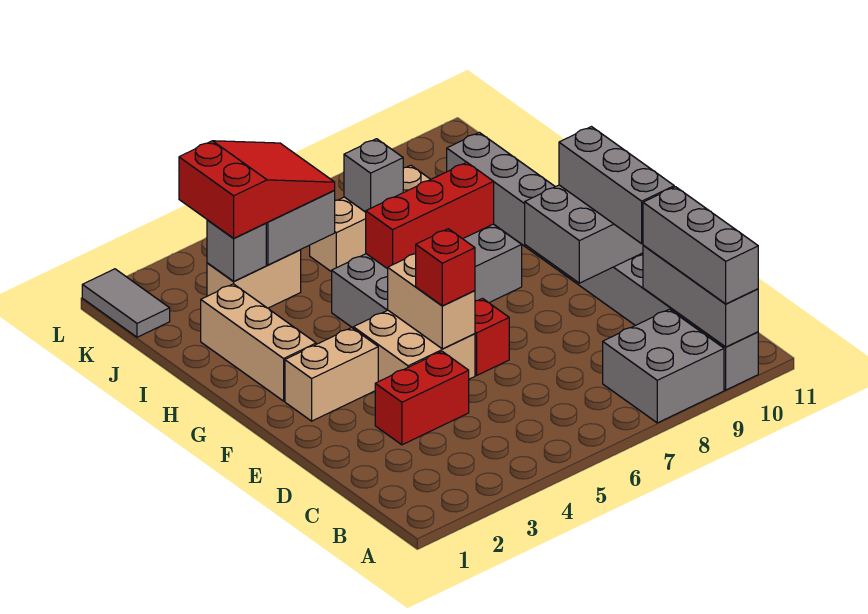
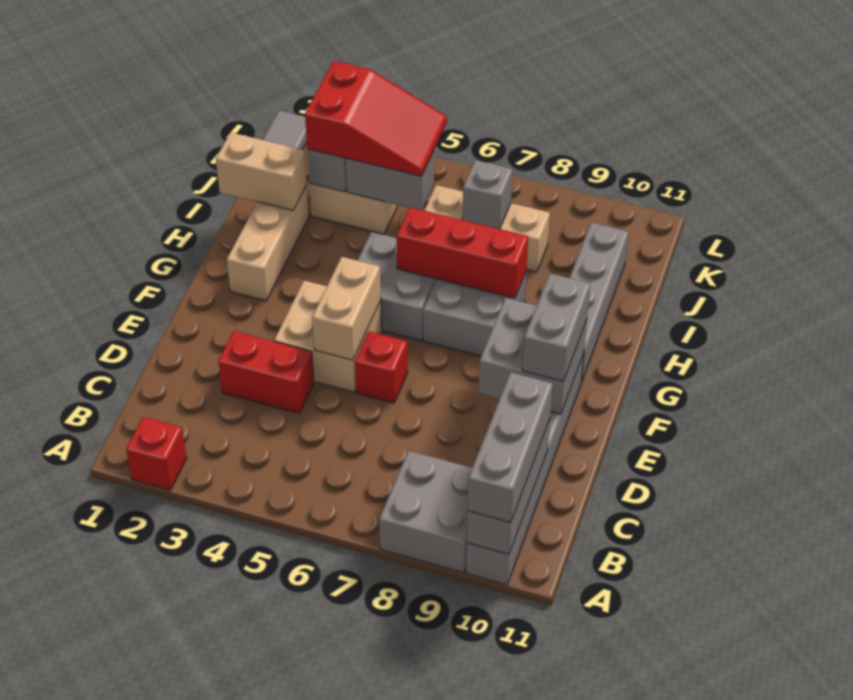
grey brick D10:F10 level 3 -> grey brick E10:F10 level 3
red brick E5 level 3 -> red brick A2 level 1
tan brick F2:F3 level 1 -> tan brick I1:I2 level 2

